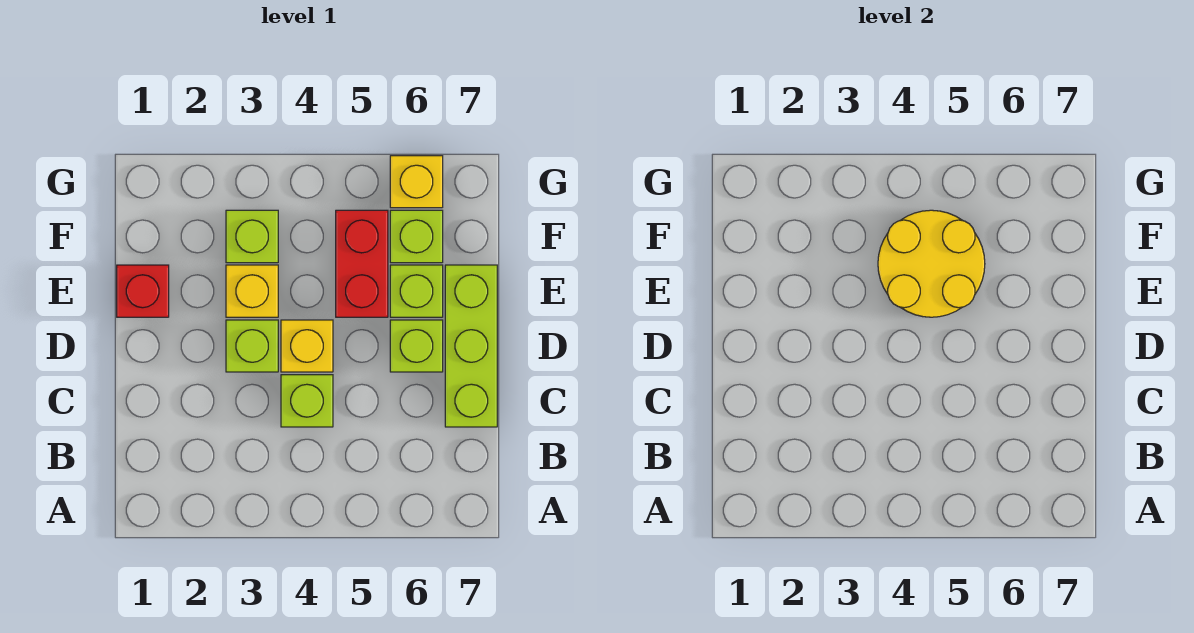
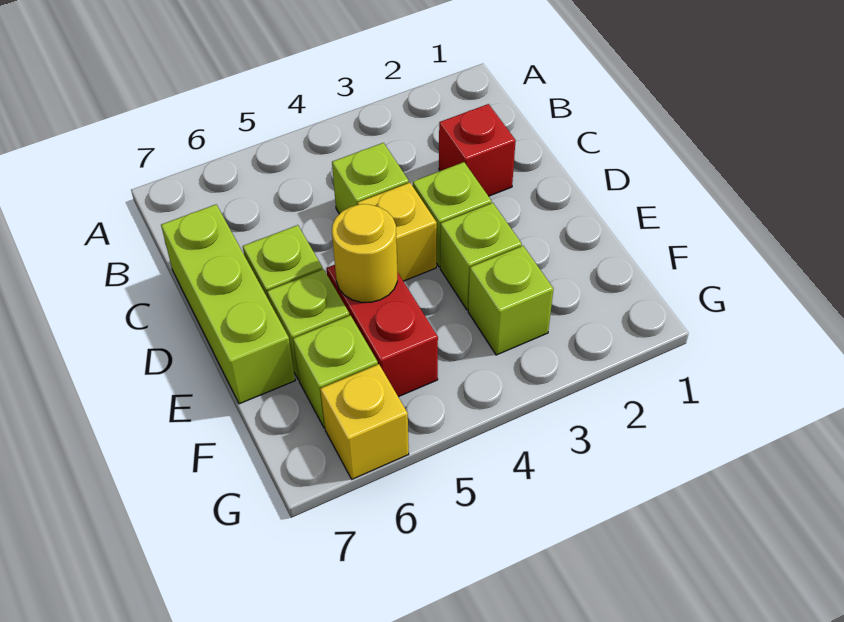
red brick E1 level 1 -> red brick C2 level 1
yellow brick E3 level 1 -> lime brick E3 level 1
yellow round brick E4:F5 level 2 -> yellow round brick E5 level 2

